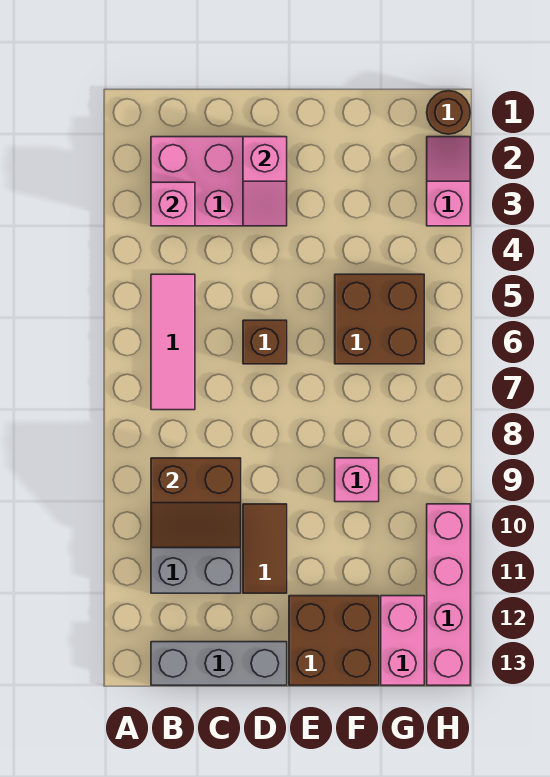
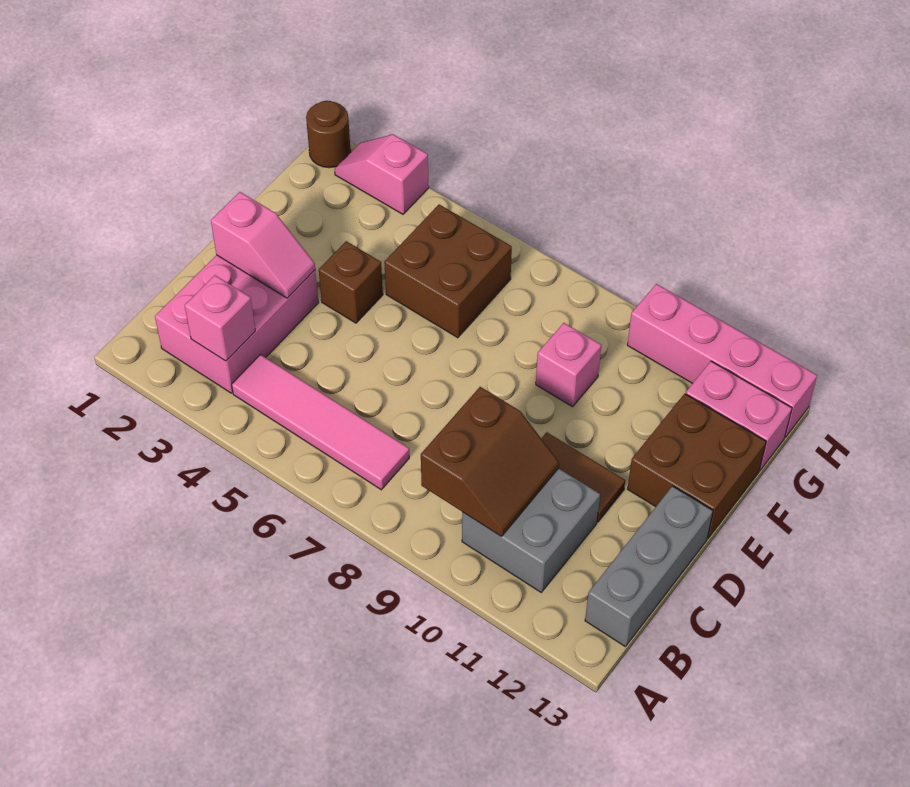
pink tile B5:B7 level 1 -> pink tile B4:B7 level 1
brown brick D6 level 1 -> brown brick E4 level 1

